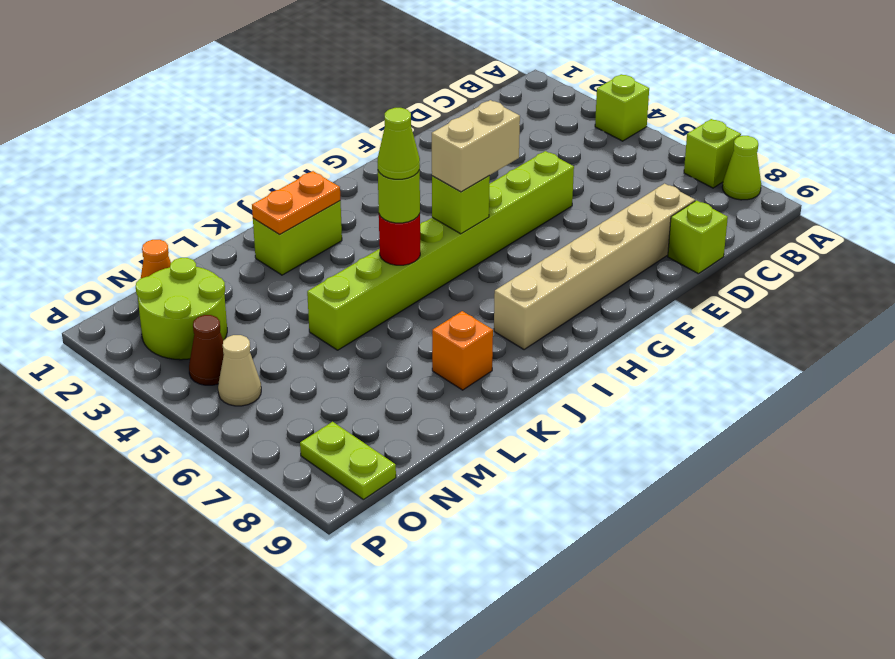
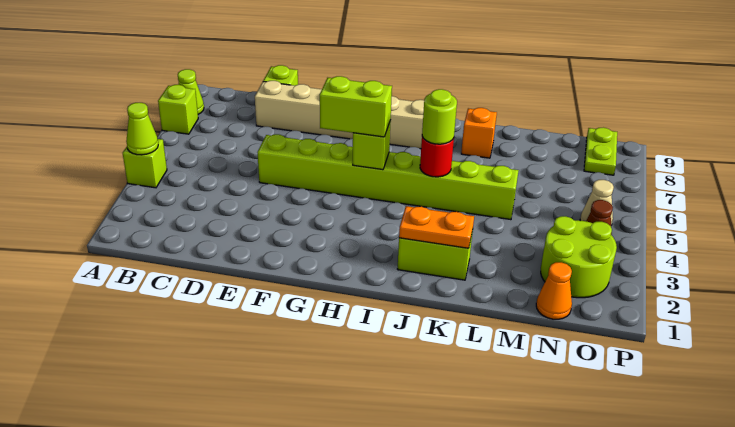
tan brick G5:H5 level 3 -> lime brick G5:H5 level 3
lime cone J5 level 4 -> lime cone A4 level 2

